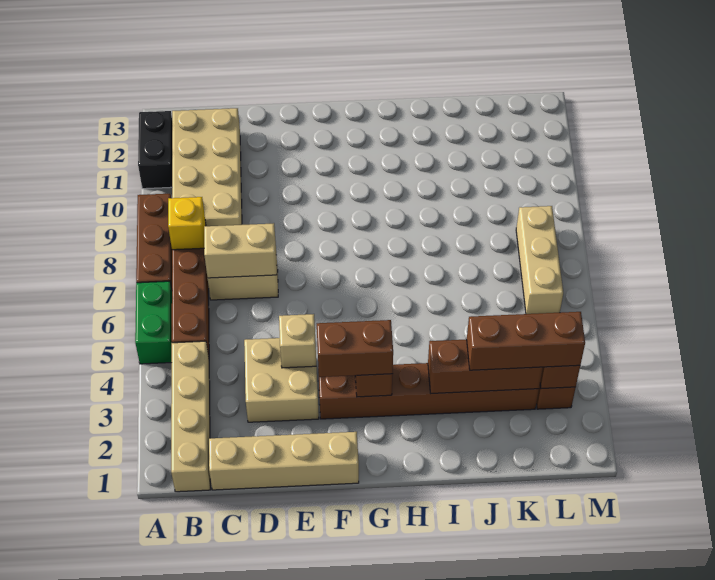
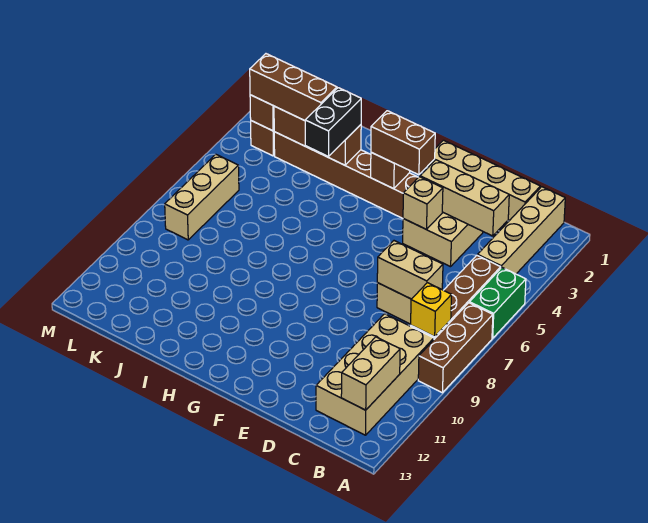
black brick A11:A12 level 1 -> black brick I3:I4 level 3
none -> tan brick B11:B12 level 2
none -> tan brick C3:E3 level 2

